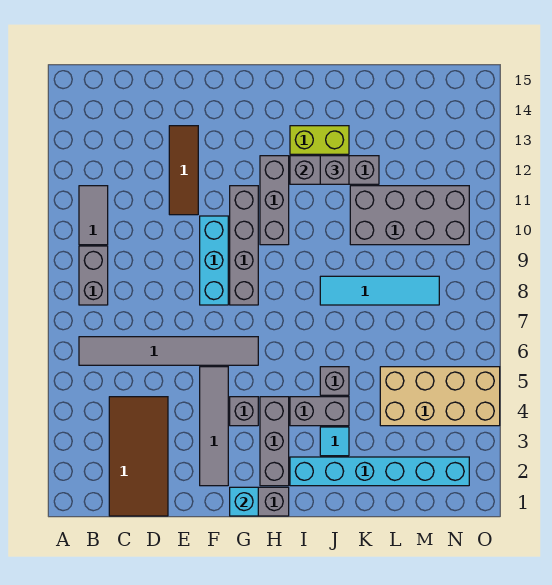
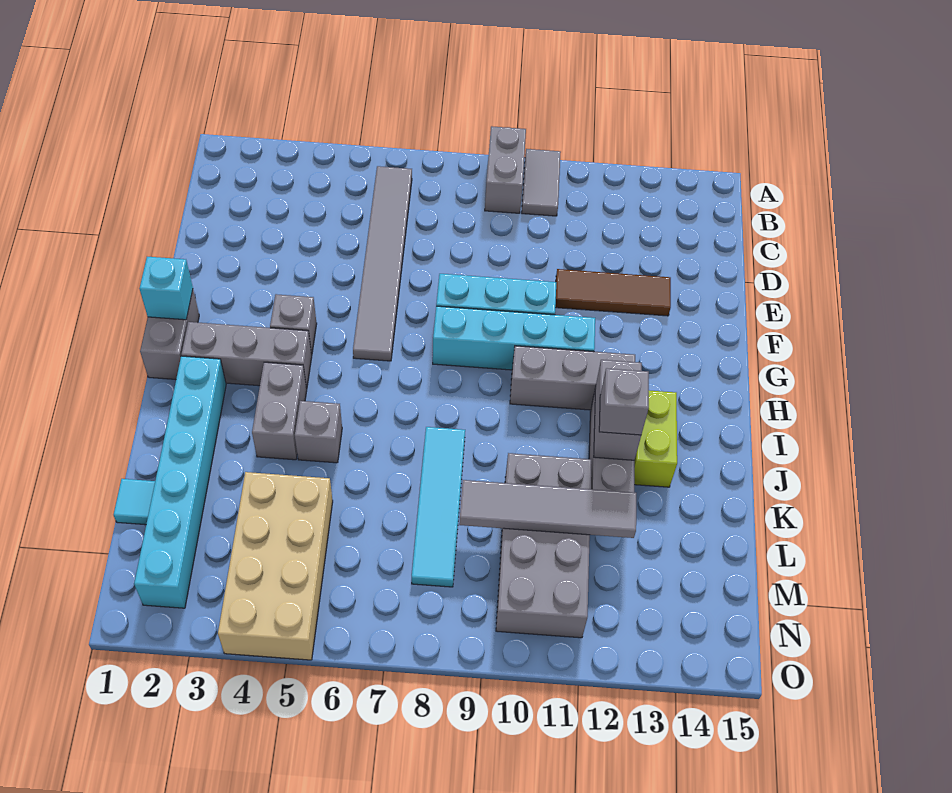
grey brick B8:B9 level 1 -> grey brick A9:B9 level 1
grey tile B10:B11 level 1 -> grey tile A10:B10 level 1
brown tile C1:D4 level 1 -> none
grey tile F2:F5 level 1 -> grey tile L9:L12 level 2
grey brick G8:G11 level 1 -> cyan brick G8:G11 level 1
cyan tile J3 level 1 -> cyan tile L1 level 1

